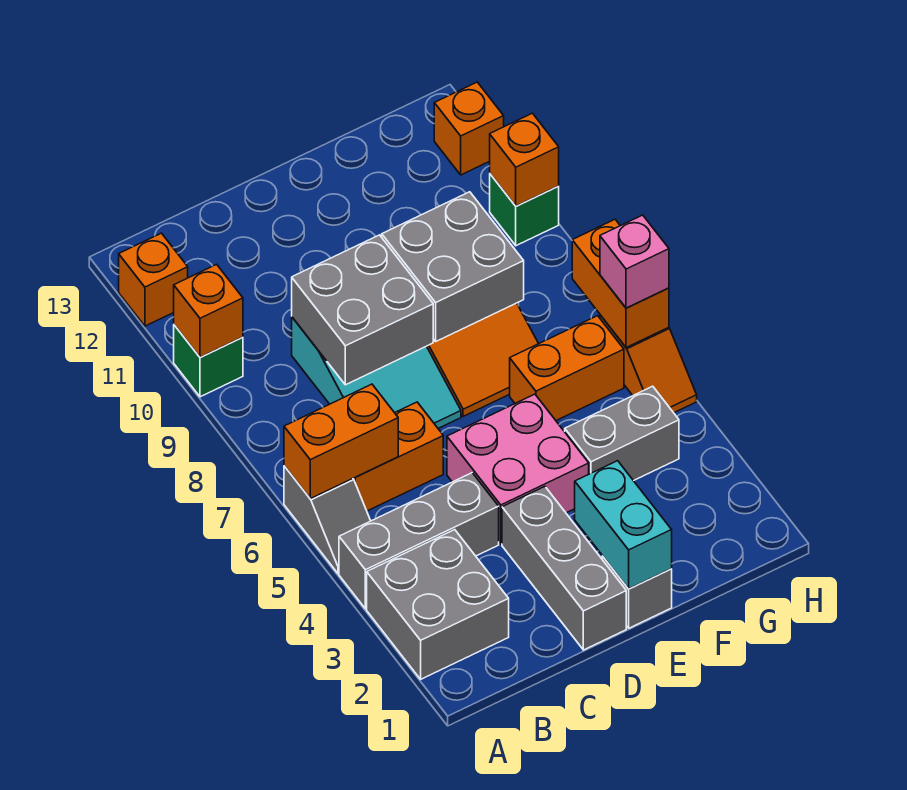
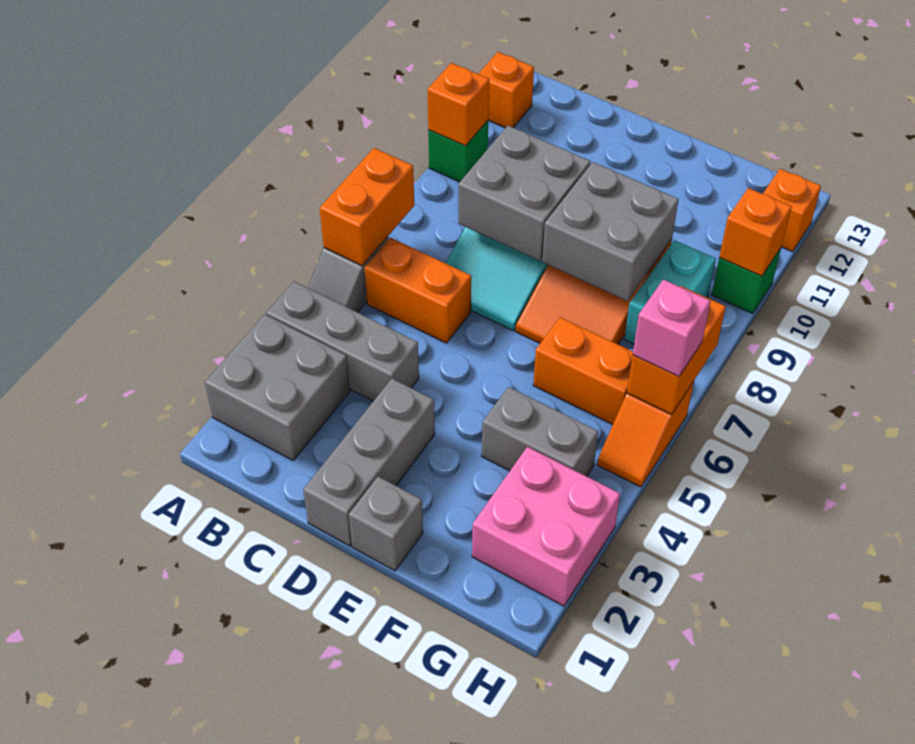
orange brick A6:B6 level 2 -> orange brick A6:A7 level 2
pink brick D4:E5 level 1 -> pink brick G2:H3 level 1
cyan brick E1:E2 level 2 -> cyan brick G8:G9 level 1

